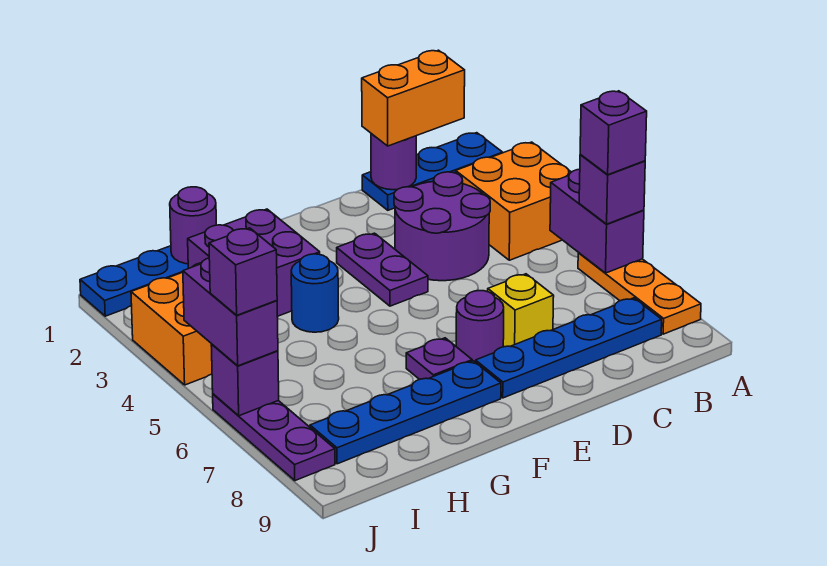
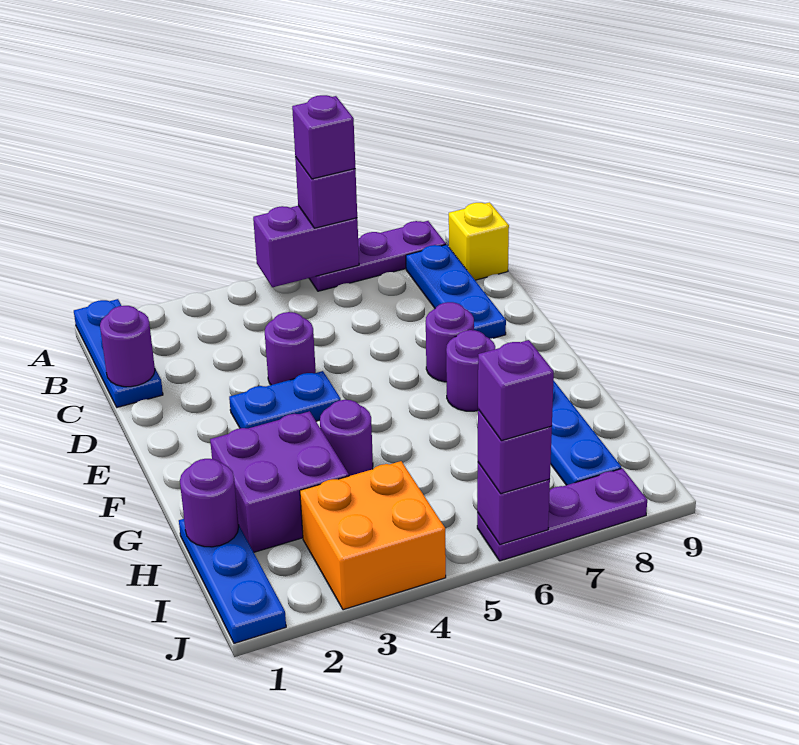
orange brick A3:B4 level 1 -> none
orange plate A6:A8 level 1 -> purple plate A6:A8 level 1
orange brick B1:C1 level 3 -> none
blue plate B8:E8 level 1 -> blue plate B8:D8 level 1
purple round brick C3:D4 level 1 -> purple round brick D4 level 1
yellow brick D7 level 1 -> yellow brick B9 level 1
purple plate E3:E4 level 1 -> blue plate E3:E4 level 1
purple plate F7 level 1 -> purple round brick F7 level 1
blue round brick G4 level 1 -> purple round brick G4 level 1
purple brick J5:J6 level 3 -> purple brick J6 level 3

